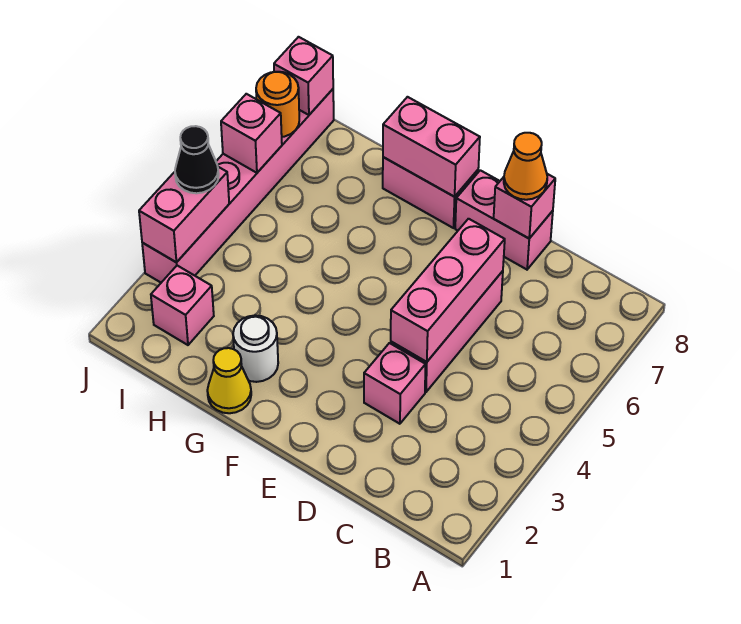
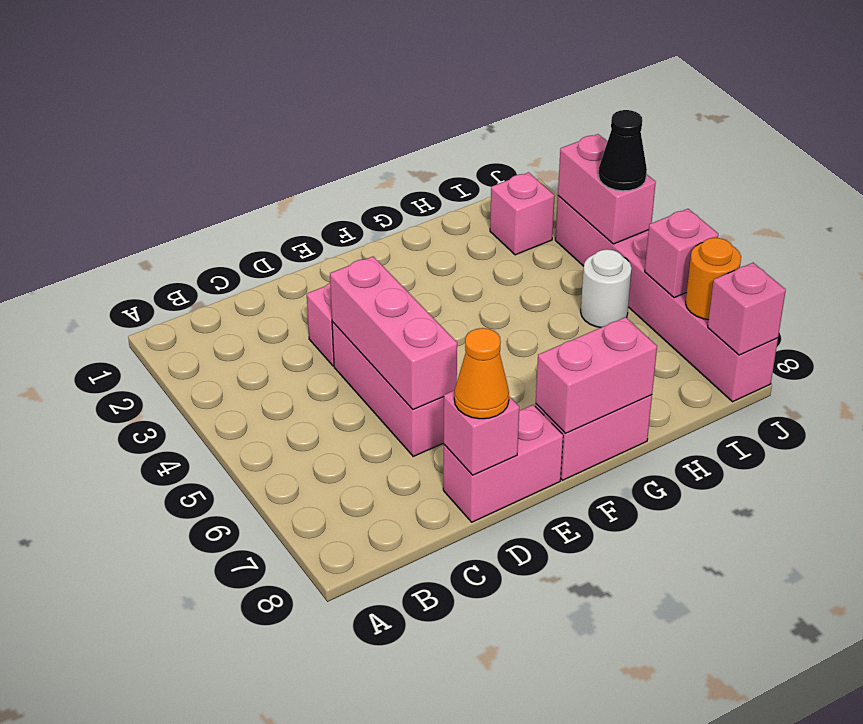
yellow cone G1 level 1 -> none
white round brick G2 level 1 -> white round brick I5 level 1

